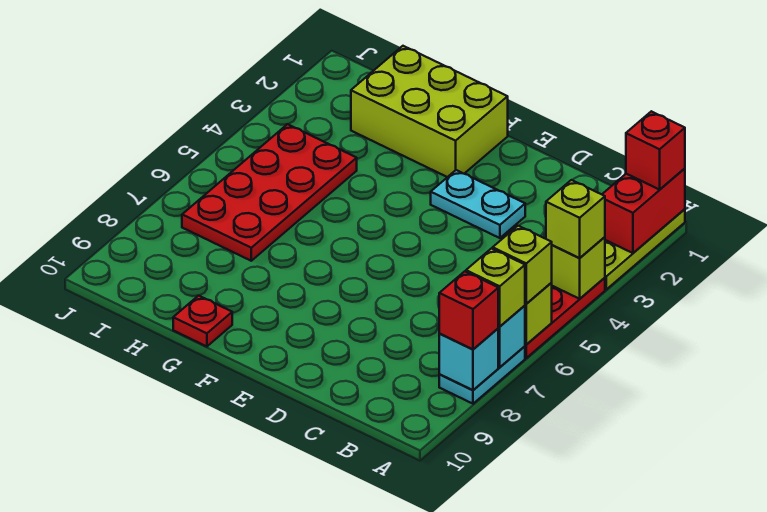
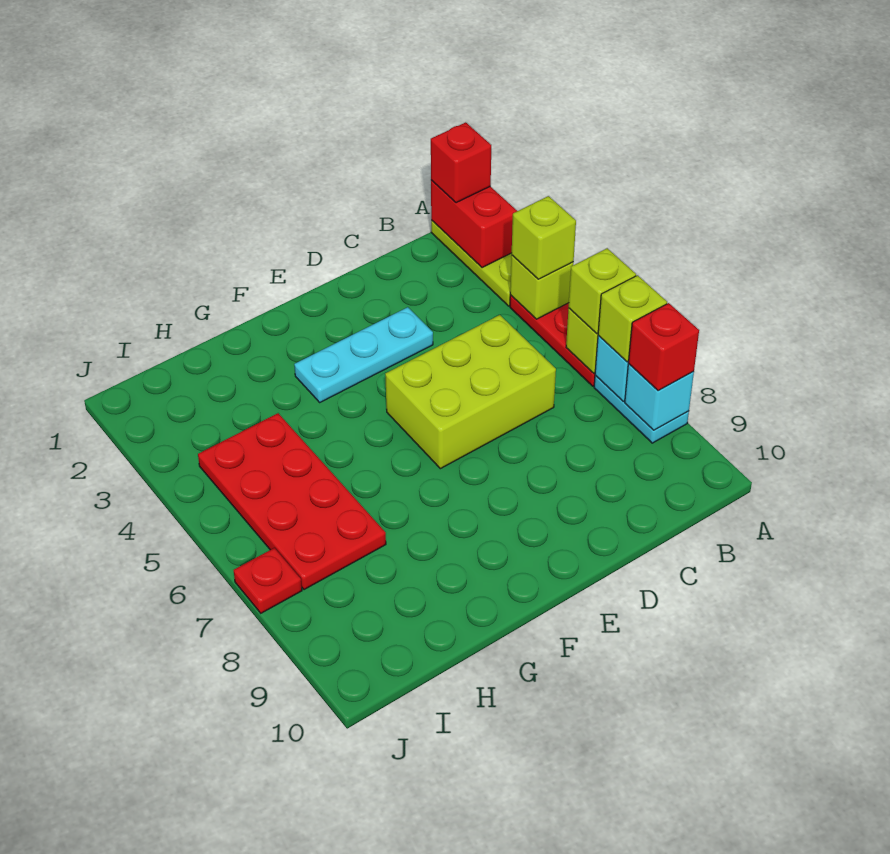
cyan plate D3:E3 level 1 -> cyan plate D3:F3 level 1
lime brick F1:H2 level 1 -> lime brick C5:E6 level 1
red plate G10 level 1 -> red plate J7 level 1

